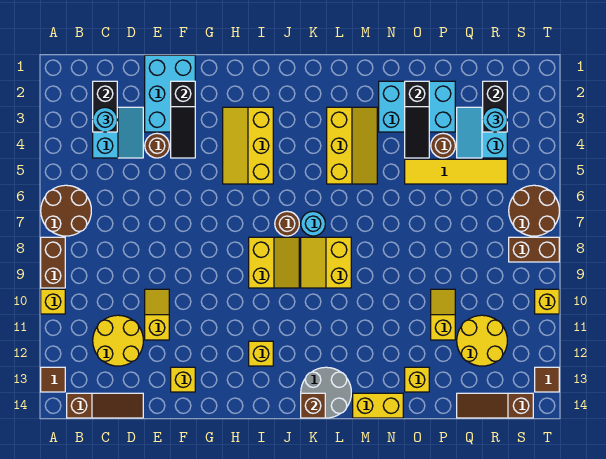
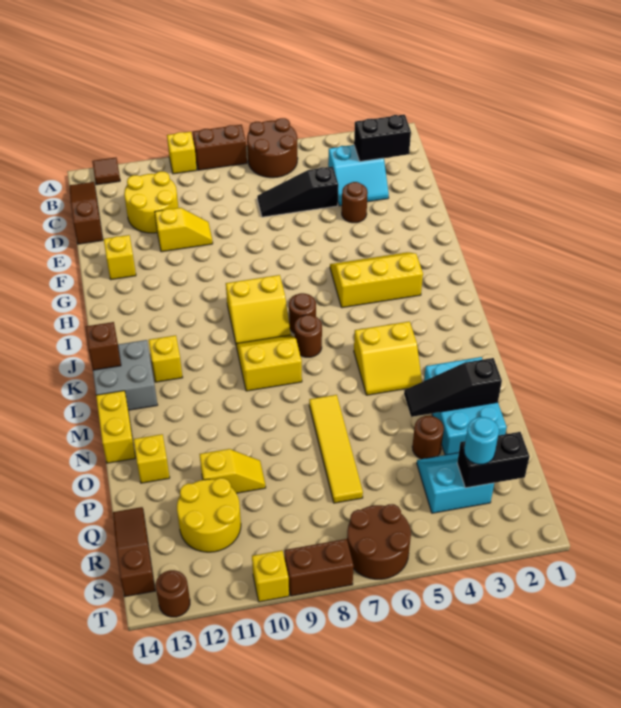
brown slope B14:D14 level 1 top B -> brown slope B14:D14 level 1 top D
cyan round brick C3 level 3 -> none
cyan brick E1:F3 level 1 -> none
black slope F2:F4 level 2 top 2 -> black slope D5:D7 level 1 top 5
yellow brick I12 level 1 -> yellow brick K12 level 1
cyan round brick K7 level 1 -> brown round brick K7 level 1
grey round brick K13:L14 level 1 -> grey brick K13:L14 level 1
yellow slope L3:M5 level 1 top L -> yellow slope L4:M5 level 1 top L
yellow tile O5:R5 level 1 -> yellow tile N7:Q7 level 1
brown brick S8:T8 level 1 -> brown brick T8:T9 level 1
brown tile T13 level 1 -> brown round brick T13 level 1

